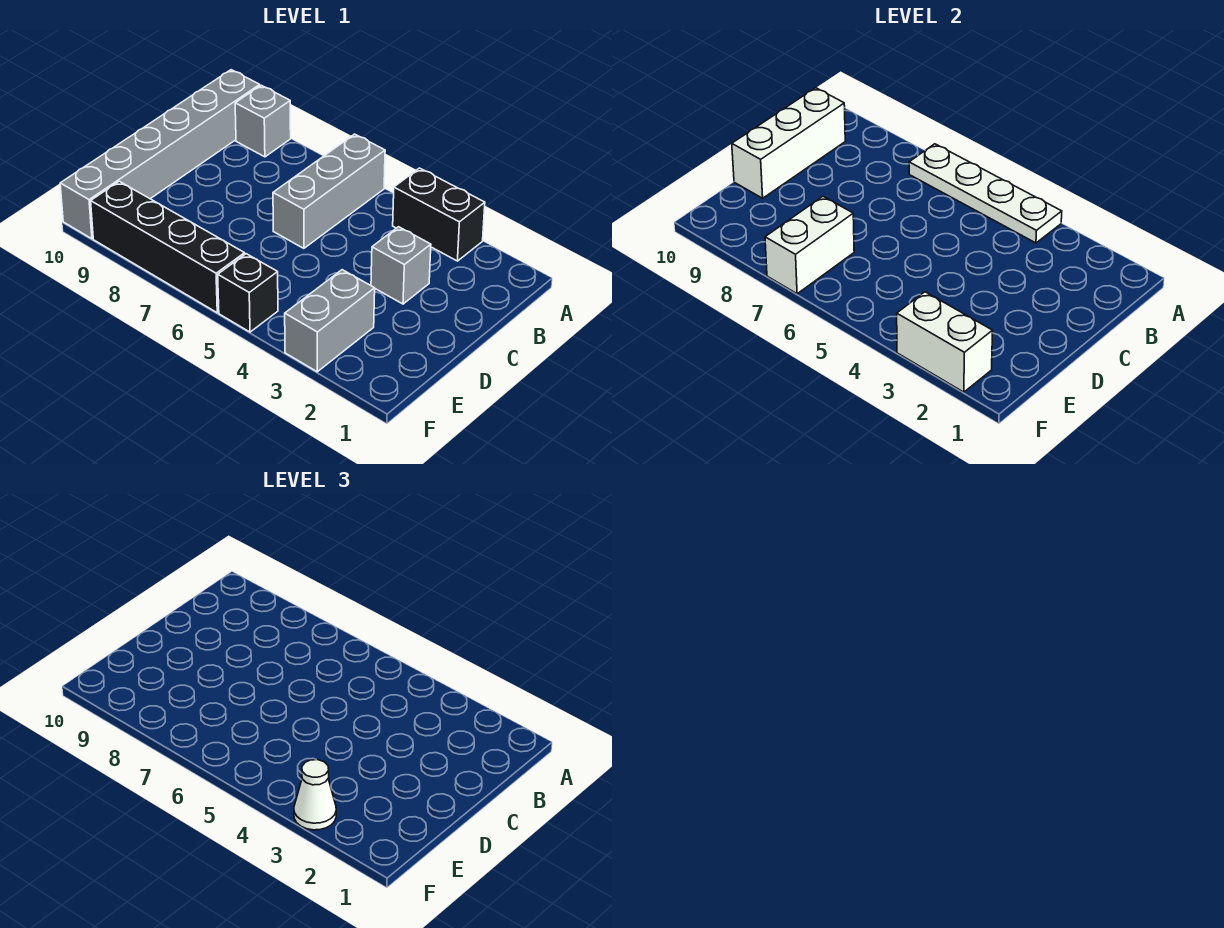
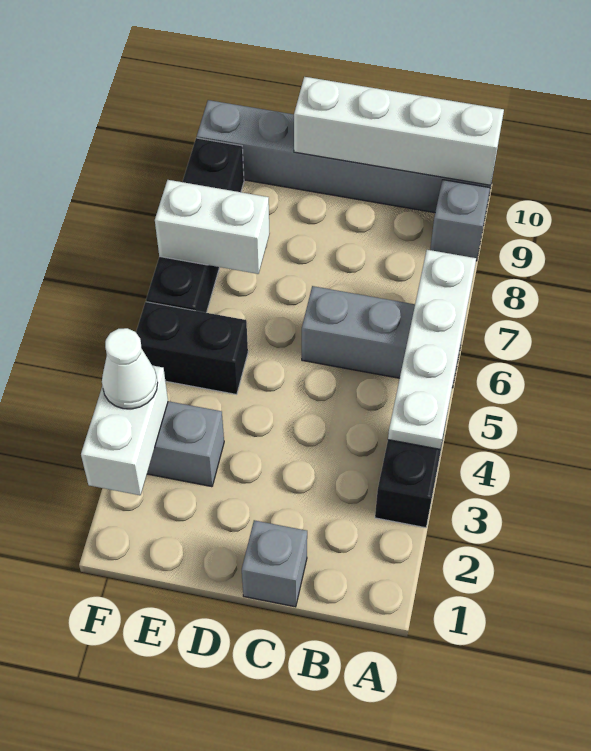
white brick B10:D10 level 2 -> white brick A10:D10 level 2
grey brick C3 level 1 -> grey brick C1 level 1
black brick F5 level 1 -> black brick E5:F5 level 1

